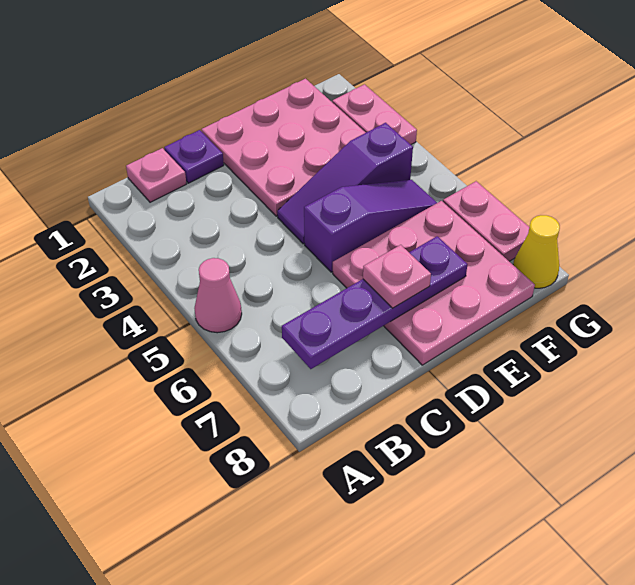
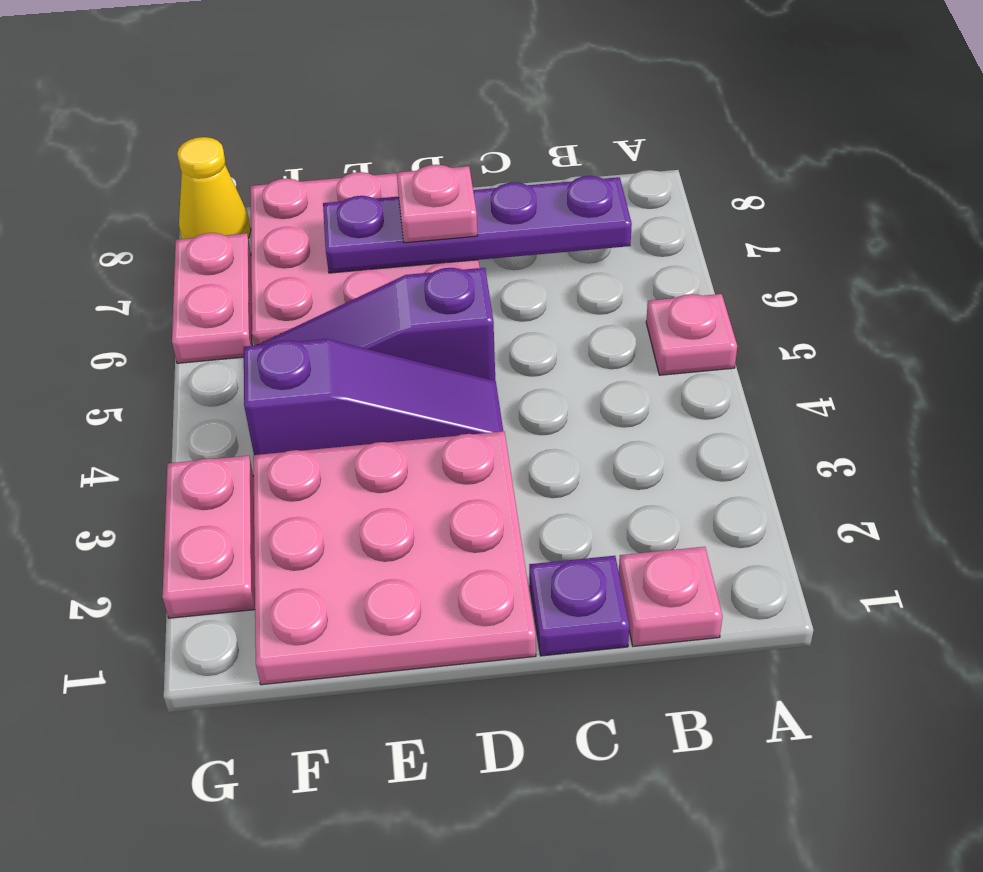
pink cone A5 level 1 -> pink plate A5 level 1

